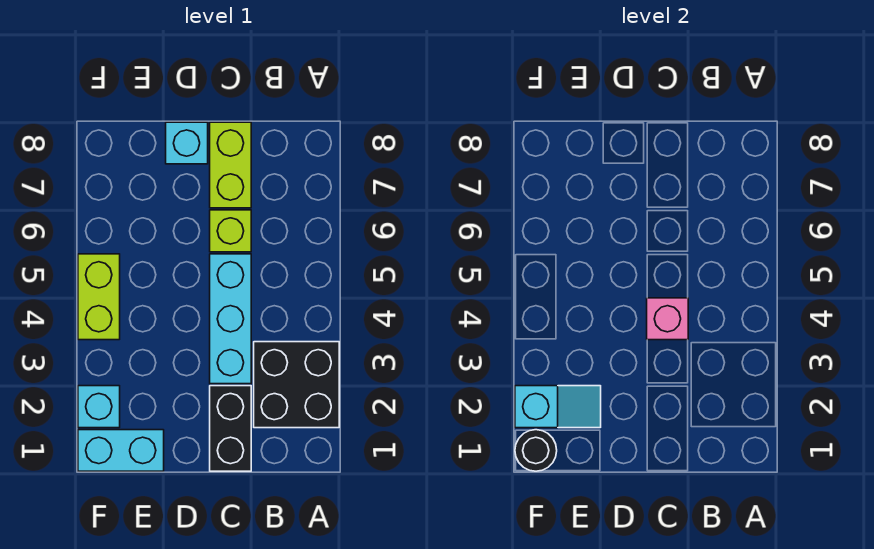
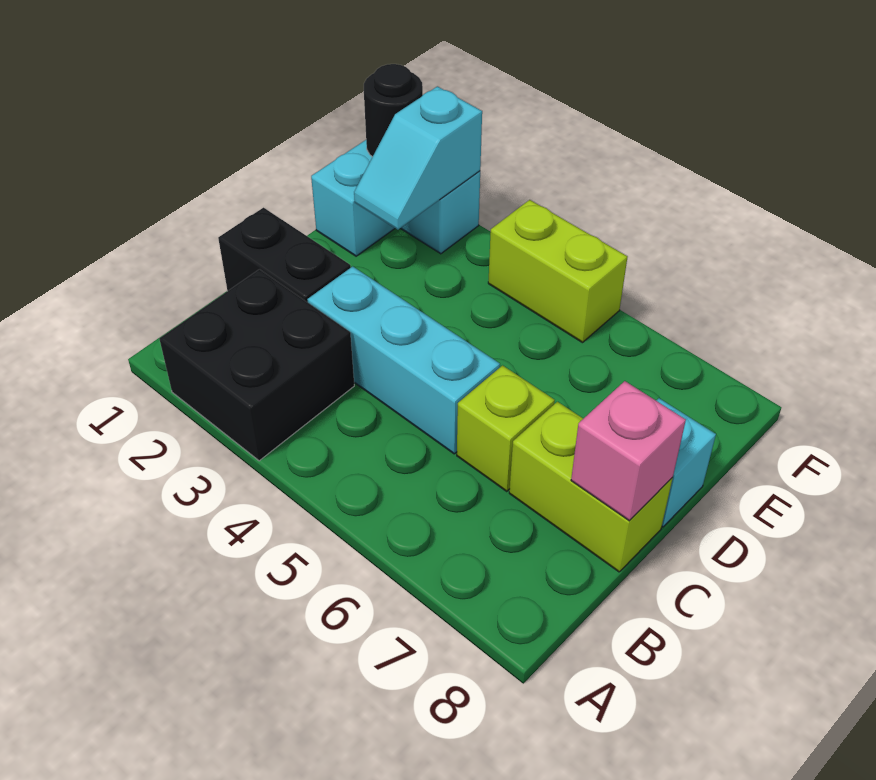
pink brick C4 level 2 -> pink brick C8 level 2

